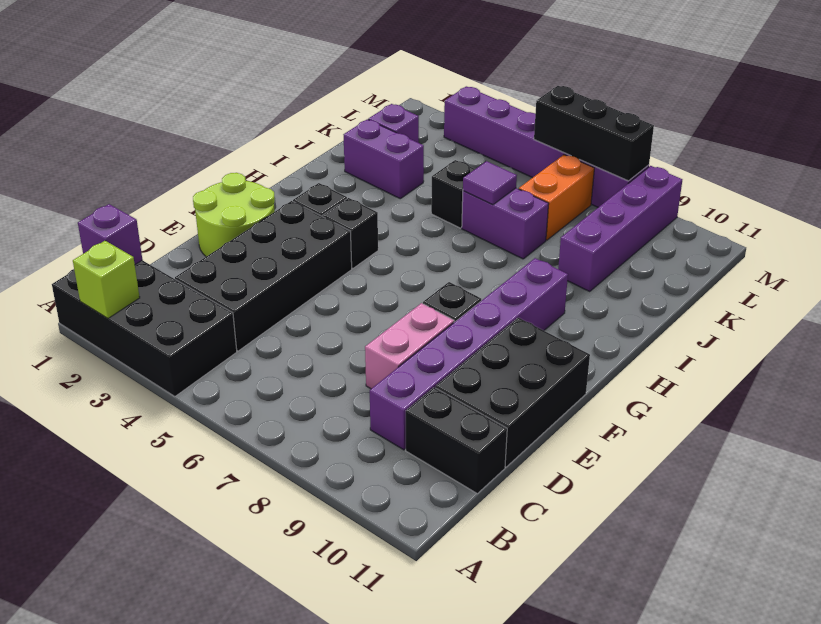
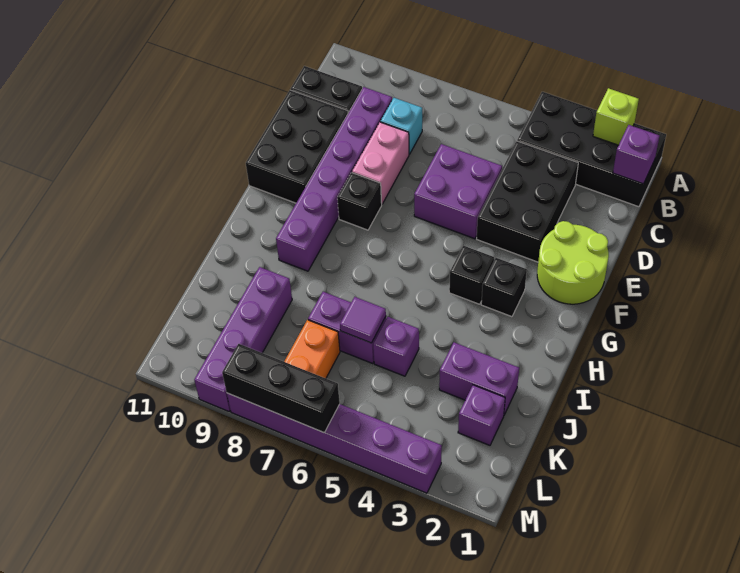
black brick C3:F4 level 1 -> black brick C3:E4 level 1
none -> cyan brick C8 level 1
none -> purple brick D5:E6 level 1
black brick J5 level 1 -> purple brick J5 level 1

